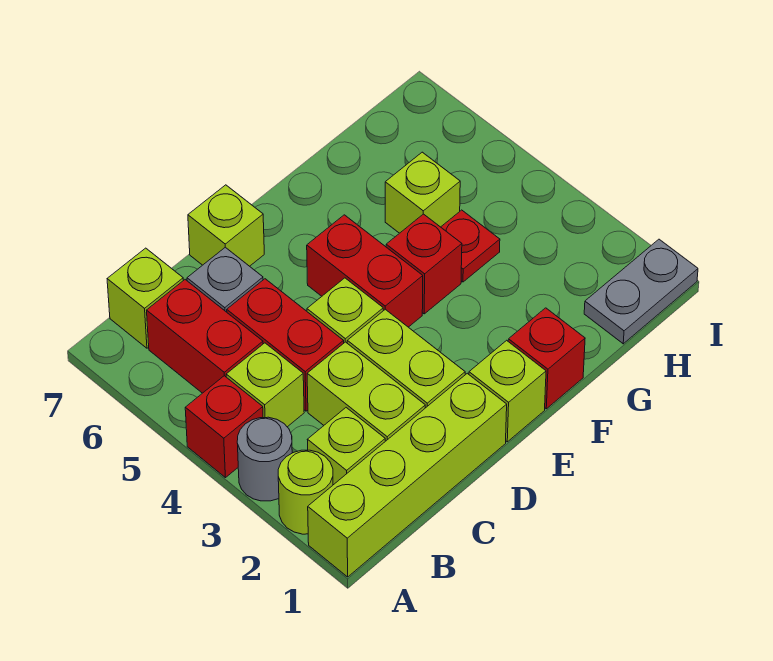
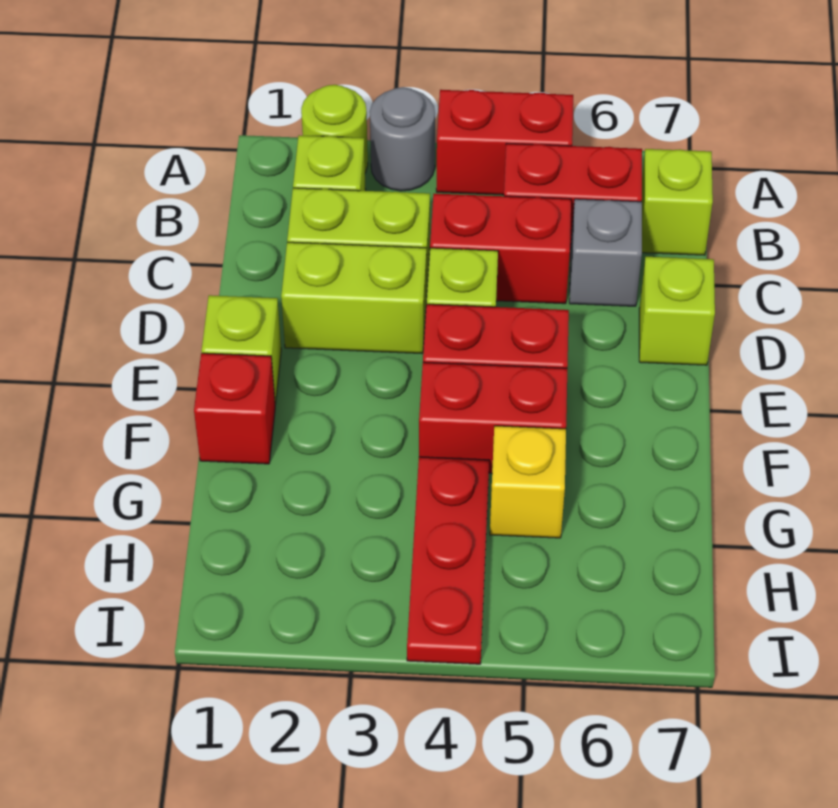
lime brick A1:D1 level 1 -> none
red brick A4 level 1 -> red brick A4:A5 level 1
lime brick B4 level 1 -> none
red brick F4 level 1 -> red brick F4:F5 level 1
red plate G4 level 1 -> red plate G4:I4 level 1
lime brick G5 level 1 -> yellow brick G5 level 1
grey plate H1:I1 level 1 -> none

